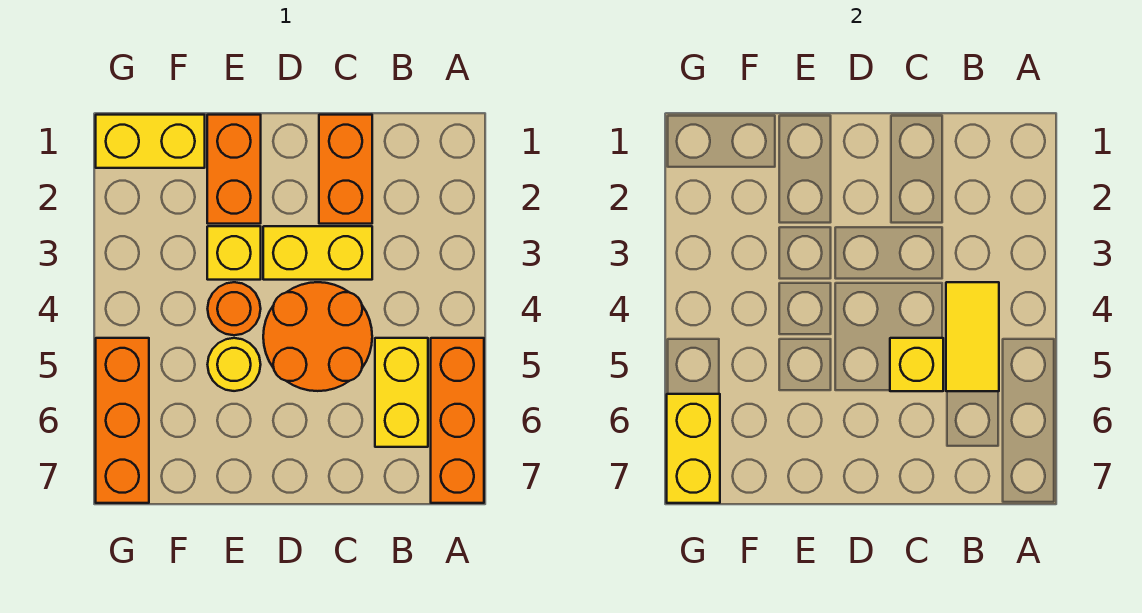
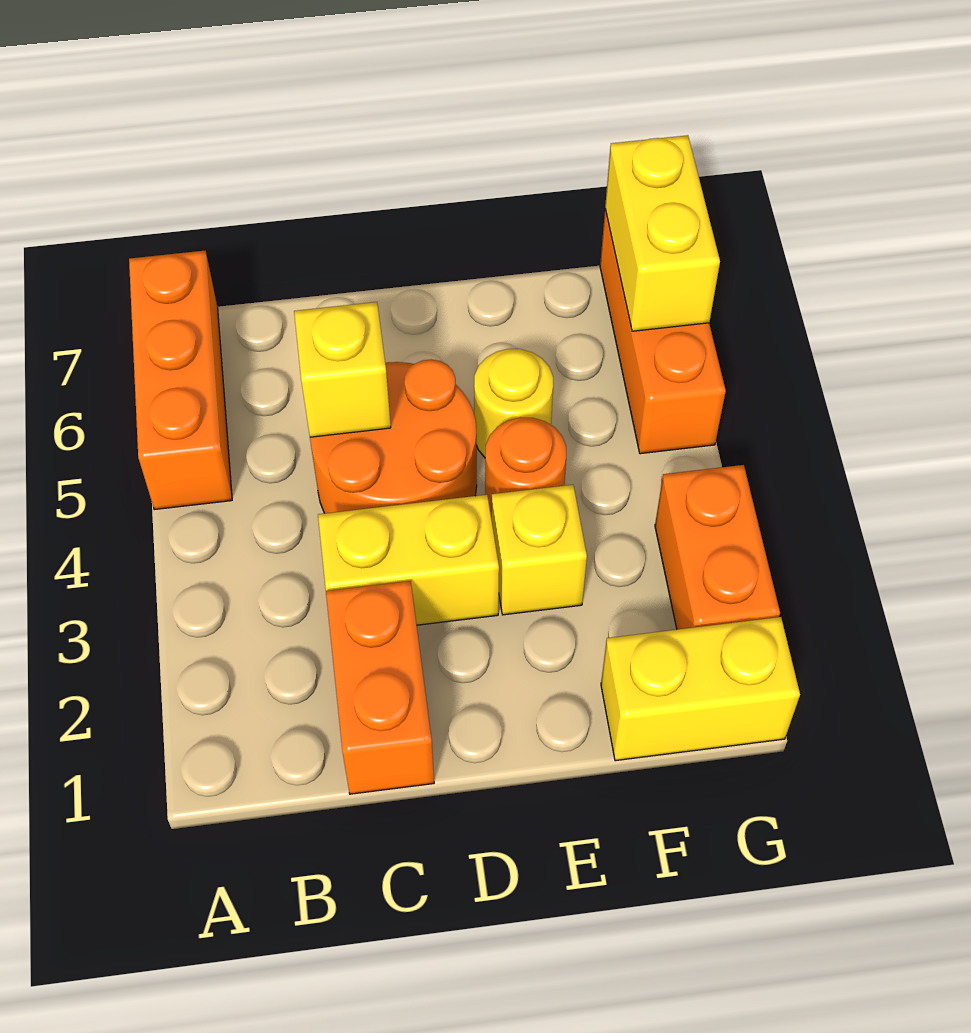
yellow tile B4:B5 level 2 -> none
yellow brick B5:B6 level 1 -> none
orange brick E1:E2 level 1 -> orange brick G2:G3 level 1

